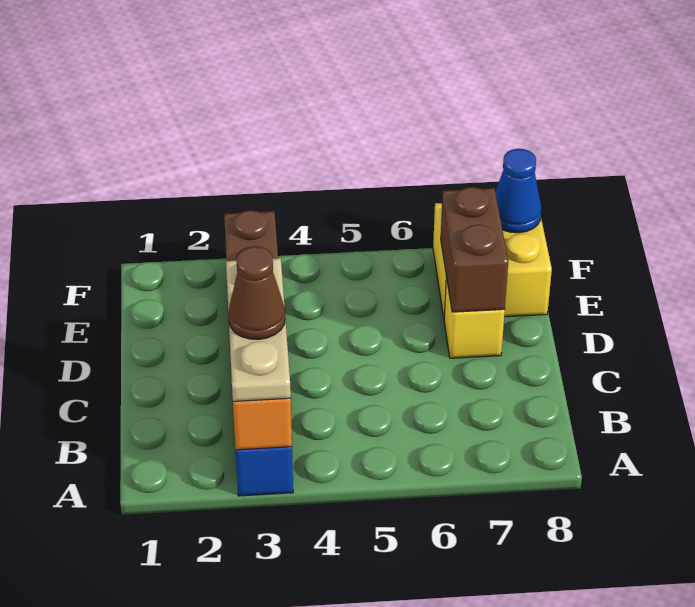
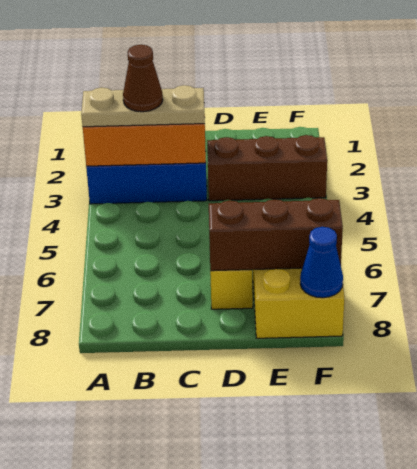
brown brick D7:E7 level 2 -> brown brick D7:F7 level 2

